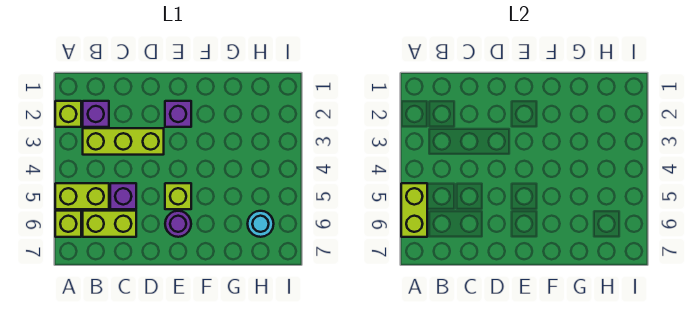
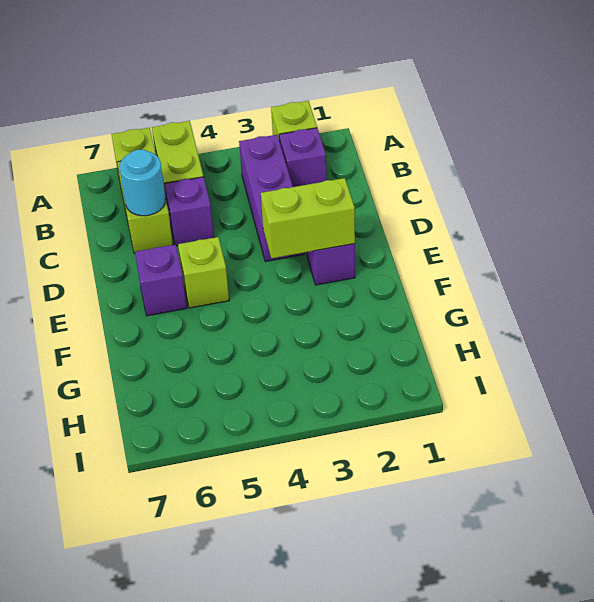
lime brick A5:A6 level 2 -> lime brick E2:E3 level 2
lime brick B3:D3 level 1 -> purple brick B3:D3 level 1
purple round brick E6 level 1 -> purple brick E6 level 1
cyan round brick H6 level 1 -> cyan round brick C6 level 2

